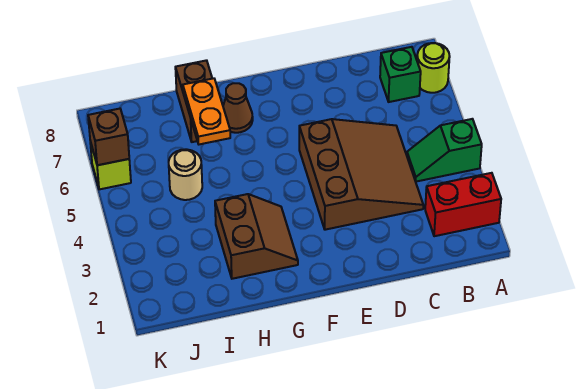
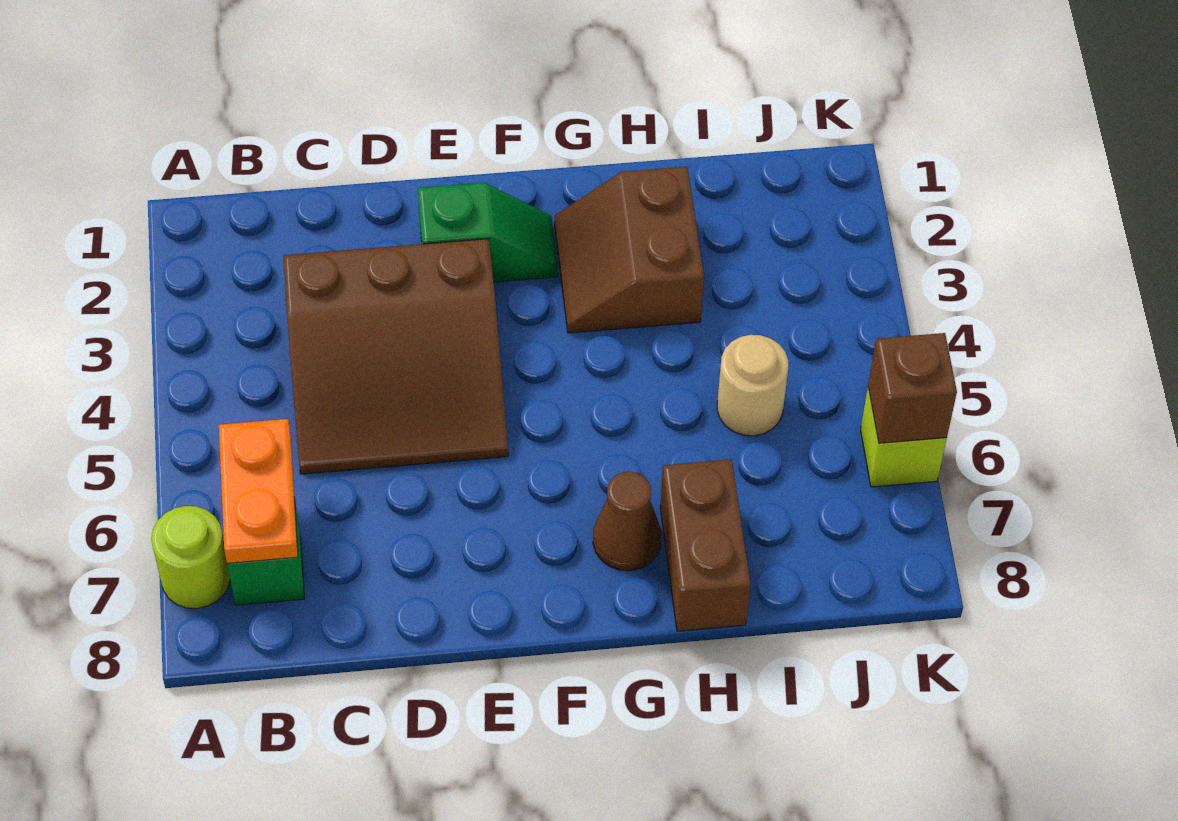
red brick A2:B2 level 1 -> none
green slope A4:B4 level 1 top A -> green slope E2:F2 level 1 top E
brown slope C3:E5 level 1 top E -> brown slope C3:E5 level 1 top 3
orange plate H6:H7 level 2 -> orange plate B6:B7 level 2

